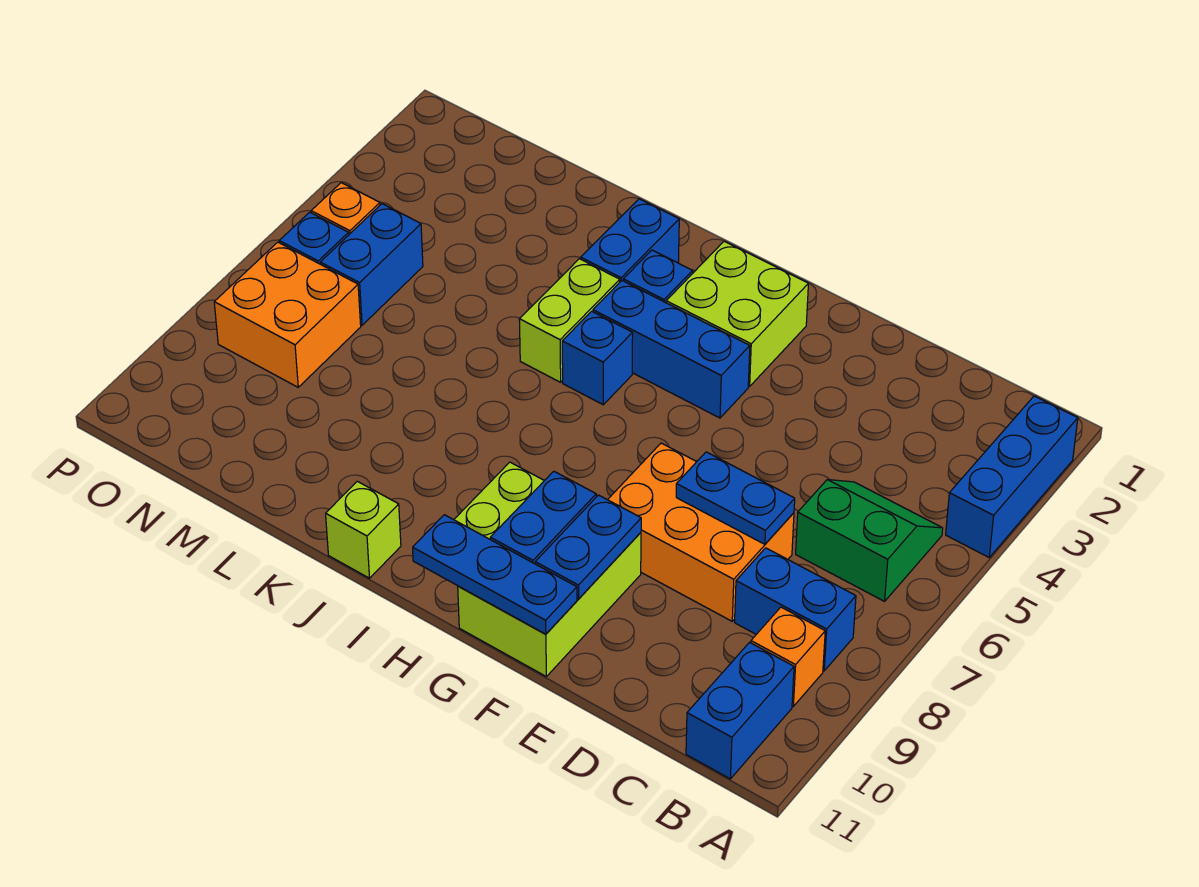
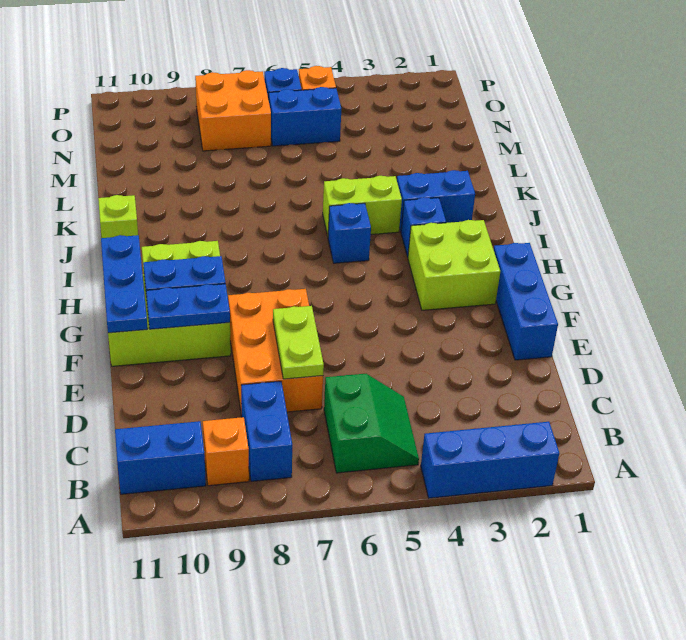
blue plate D7:E7 level 2 -> lime plate D7:E7 level 2
blue brick G4:I4 level 1 -> blue brick E1:G1 level 1

